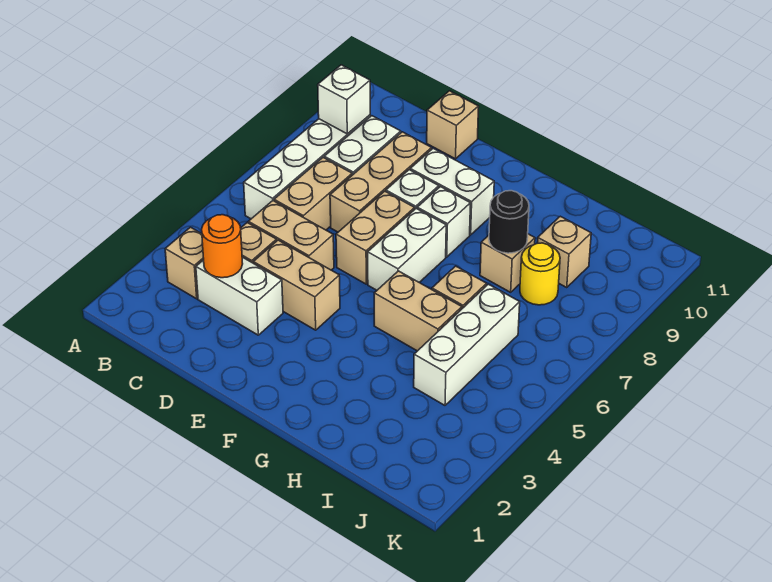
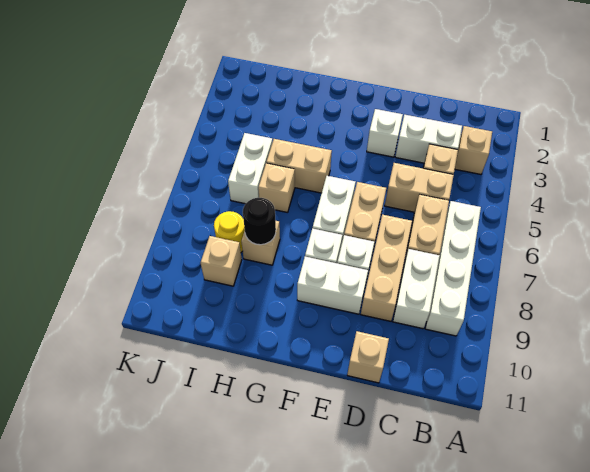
white brick B9 level 2 -> white brick E3 level 1
orange round brick C3 level 2 -> none
tan brick D4:E4 level 1 -> none
white brick I4:I6 level 1 -> white brick I5:I6 level 1

